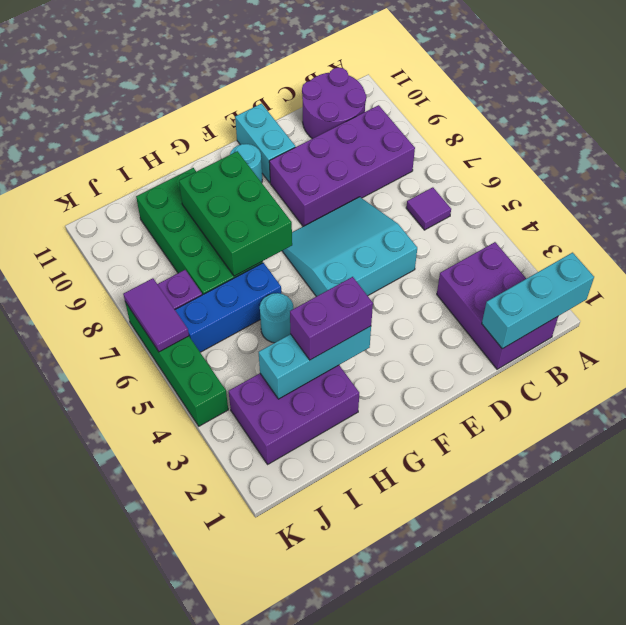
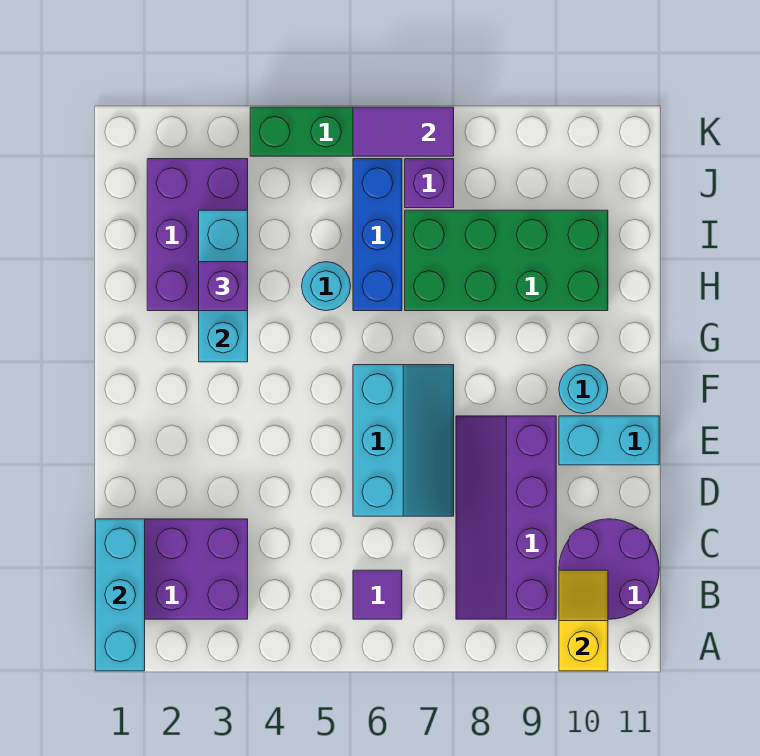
none -> yellow slope A10:B10 level 2 top A
purple brick B8:E9 level 1 -> purple slope B8:E9 level 1 top 9
cyan slope D5:F7 level 1 top 5 -> cyan slope D6:F7 level 1 top 6
purple brick G3:H3 level 3 -> purple brick H3 level 3
green brick G7:H9 level 2 -> none

